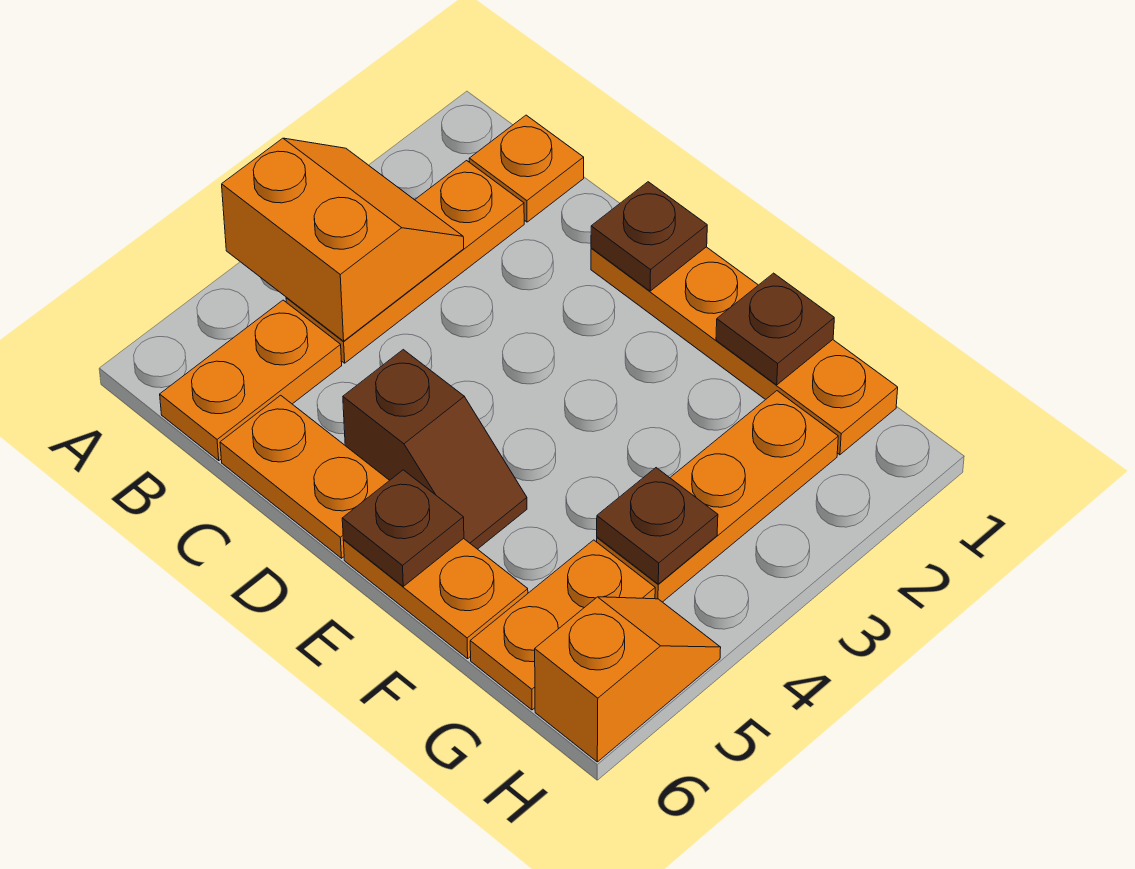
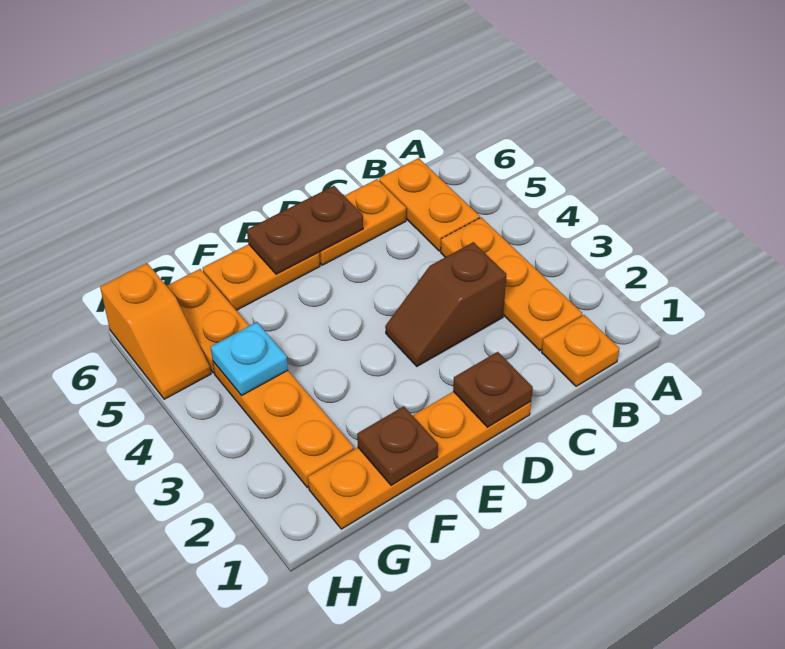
orange slope A3:B4 level 2 top 4 -> none
brown slope D5:E5 level 1 top D -> brown slope C3:D3 level 1 top C
brown plate E6 level 2 -> brown plate D6:E6 level 2
brown plate G4 level 2 -> cyan plate G4 level 2

